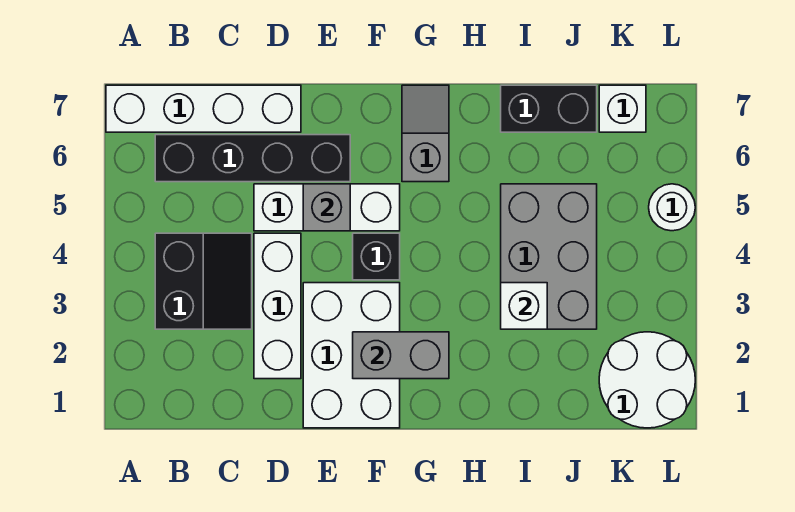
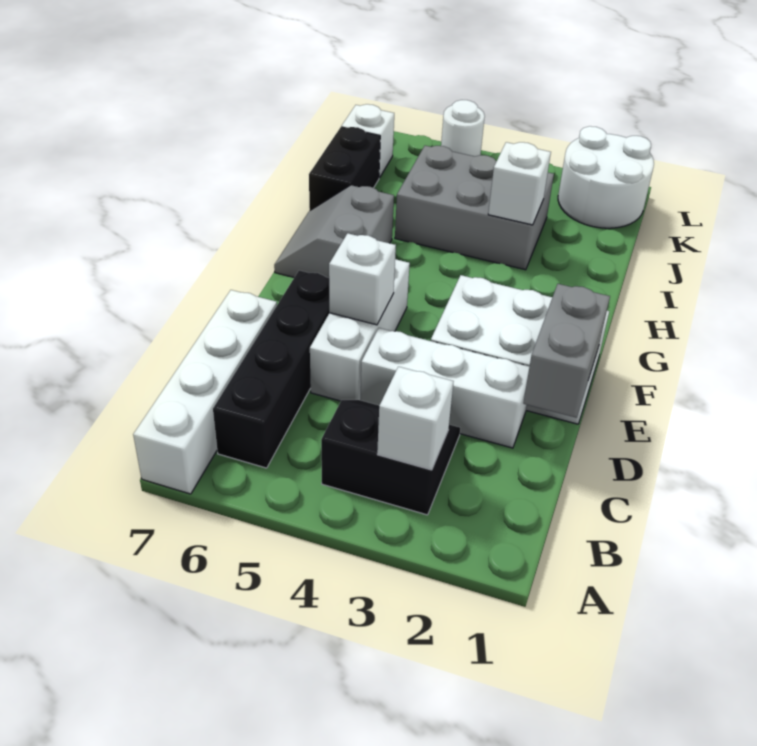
none -> white brick B3 level 2
grey brick E5 level 2 -> white brick E5 level 2
grey brick F2:G2 level 2 -> grey brick D1:E1 level 2
black brick F4 level 1 -> none
grey slope G6:G7 level 1 top 6 -> grey slope G6:H7 level 1 top 6

